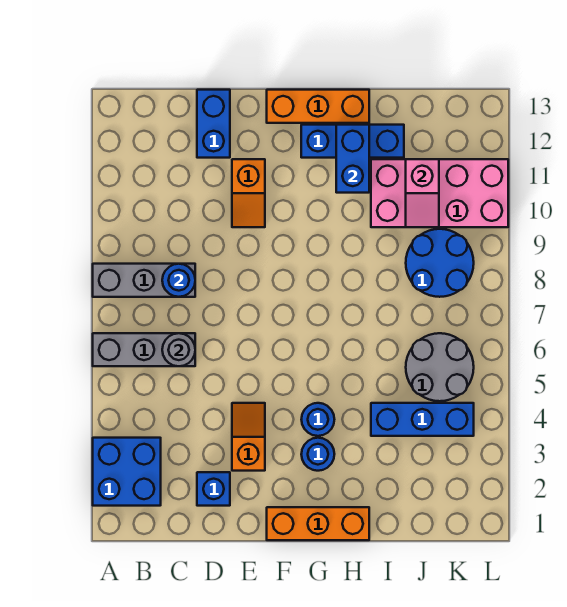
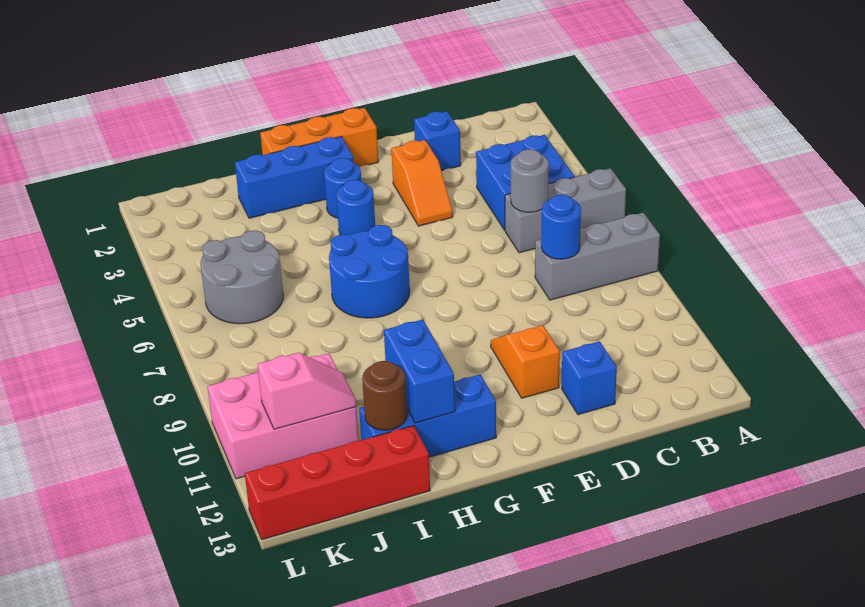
blue brick A2:B3 level 1 -> blue brick B4:C5 level 1
blue brick D12:D13 level 1 -> blue brick D12 level 1
orange brick F13:H13 level 1 -> none
blue brick I4:K4 level 1 -> blue brick G2:I2 level 1
pink brick I10:L11 level 1 -> pink brick J10:L11 level 1
none -> brown round brick I12 level 2
none -> red brick I13:L13 level 1
blue round brick J8:K9 level 1 -> blue round brick G6:H7 level 1
pink slope J10:J11 level 2 top 11 -> pink slope J11:K11 level 2 top K

